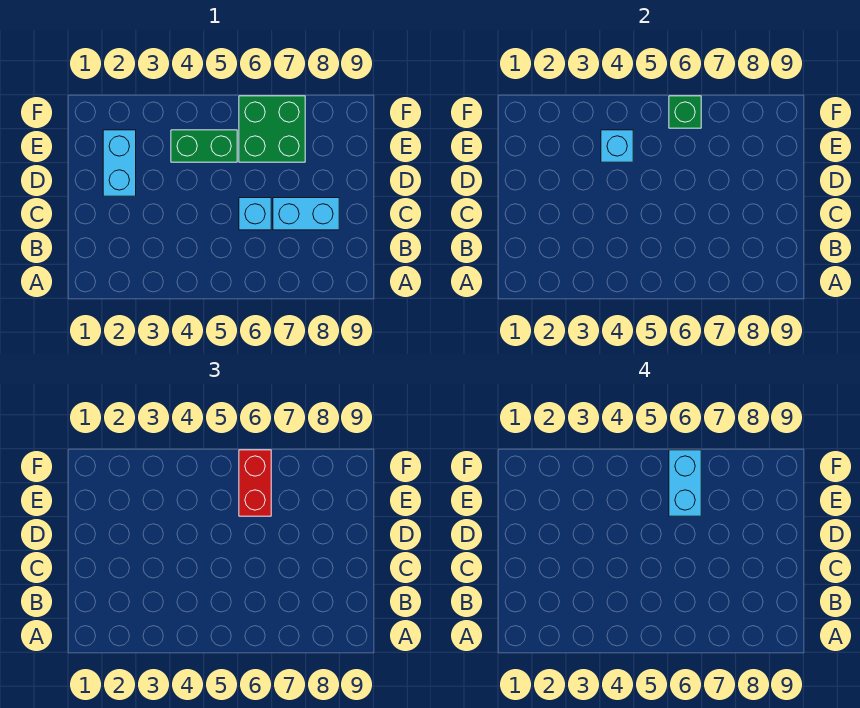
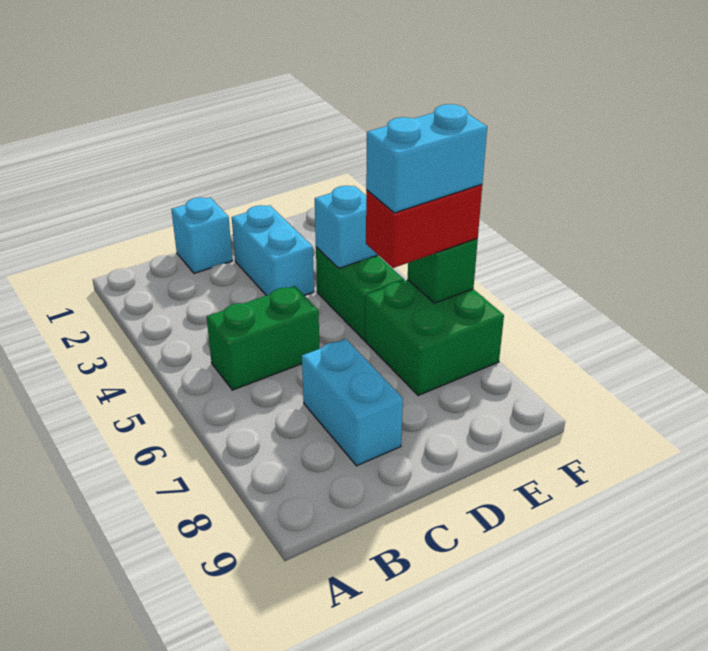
none -> green brick B5:C5 level 1
cyan brick C6 level 1 -> cyan brick C1 level 1
cyan brick D2:E2 level 1 -> cyan brick D2:D3 level 1

